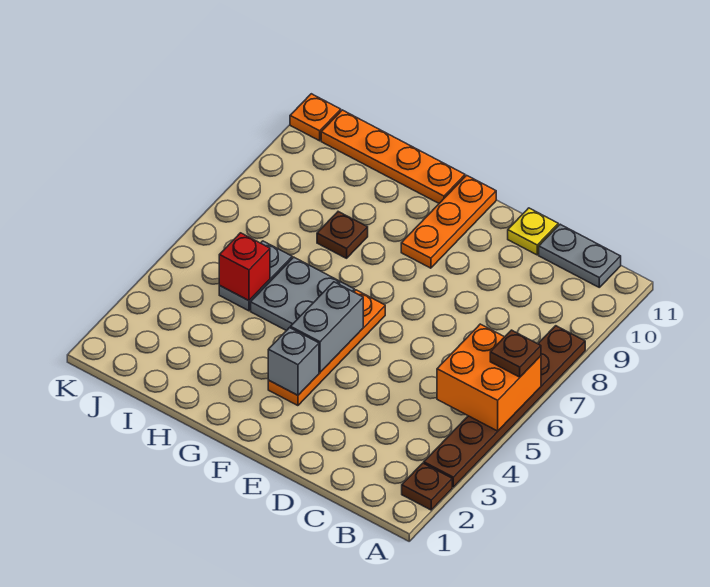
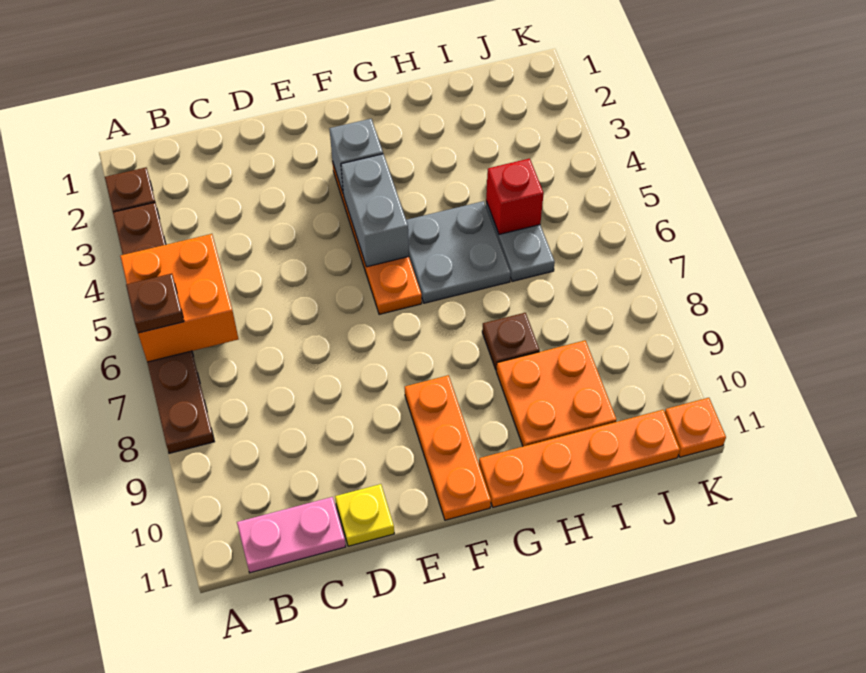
grey plate B11:C11 level 1 -> pink plate B11:C11 level 1
none -> orange plate H9:I10 level 1

